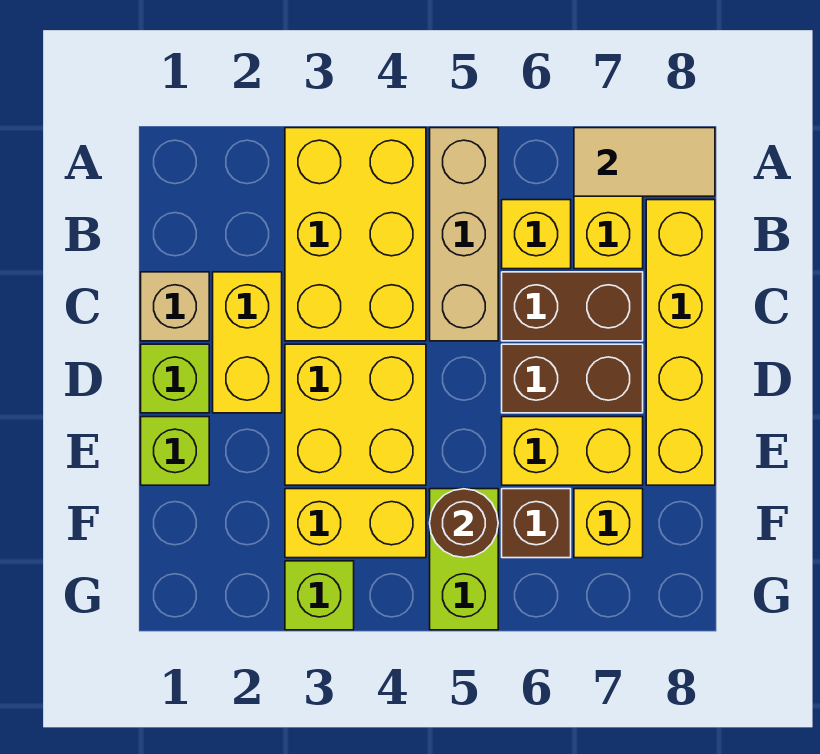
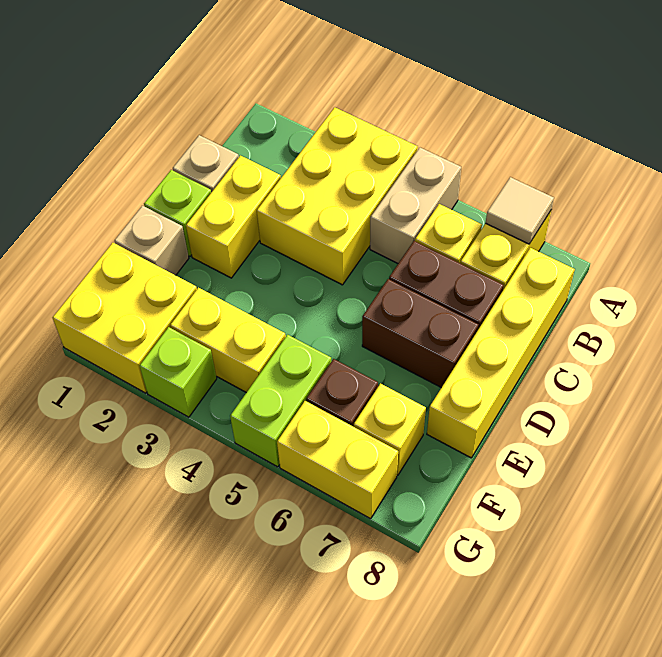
tan brick A5:C5 level 1 -> tan brick A5:B5 level 1
tan tile A7:A8 level 2 -> tan tile A7 level 2
yellow brick D3:E4 level 1 -> yellow brick F1:G2 level 1
lime brick E1 level 1 -> tan brick E1 level 1
yellow brick E6:E7 level 1 -> yellow brick G6:G7 level 1
brown round brick F5 level 2 -> none

